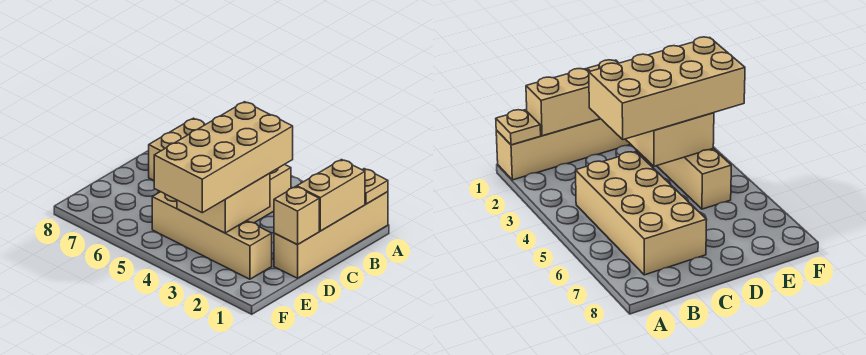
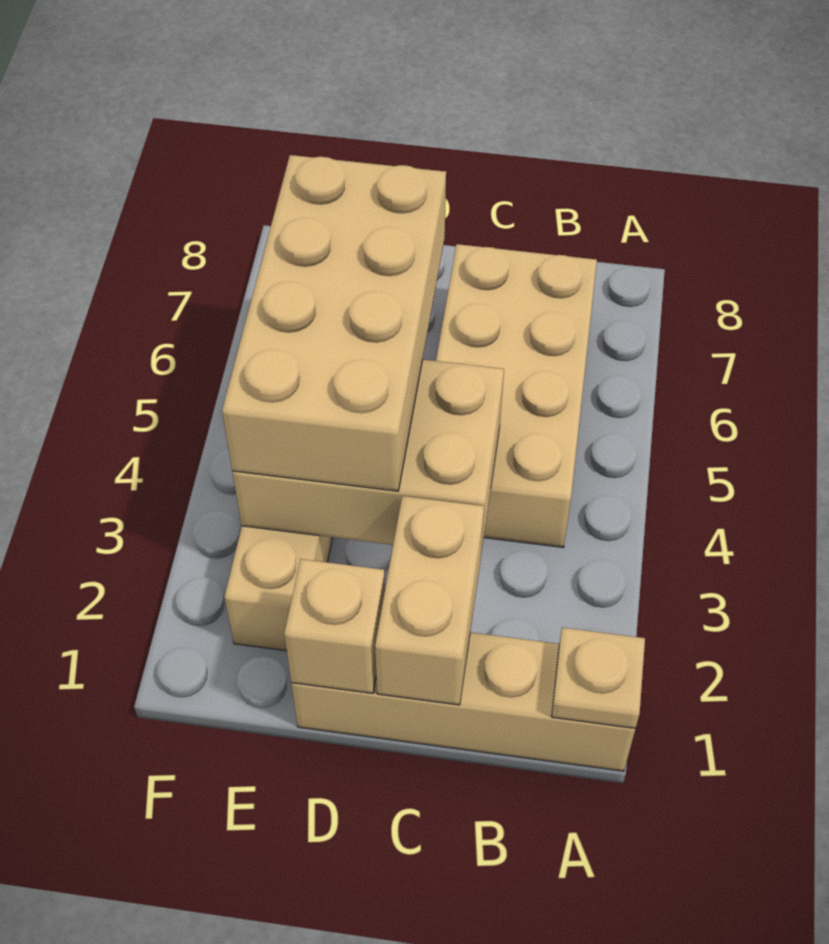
tan brick B1:C1 level 2 -> tan brick C1:C2 level 2
tan brick C3:F4 level 3 -> tan brick D3:E6 level 3
tan brick D3:E4 level 2 -> tan brick C3:E4 level 2

